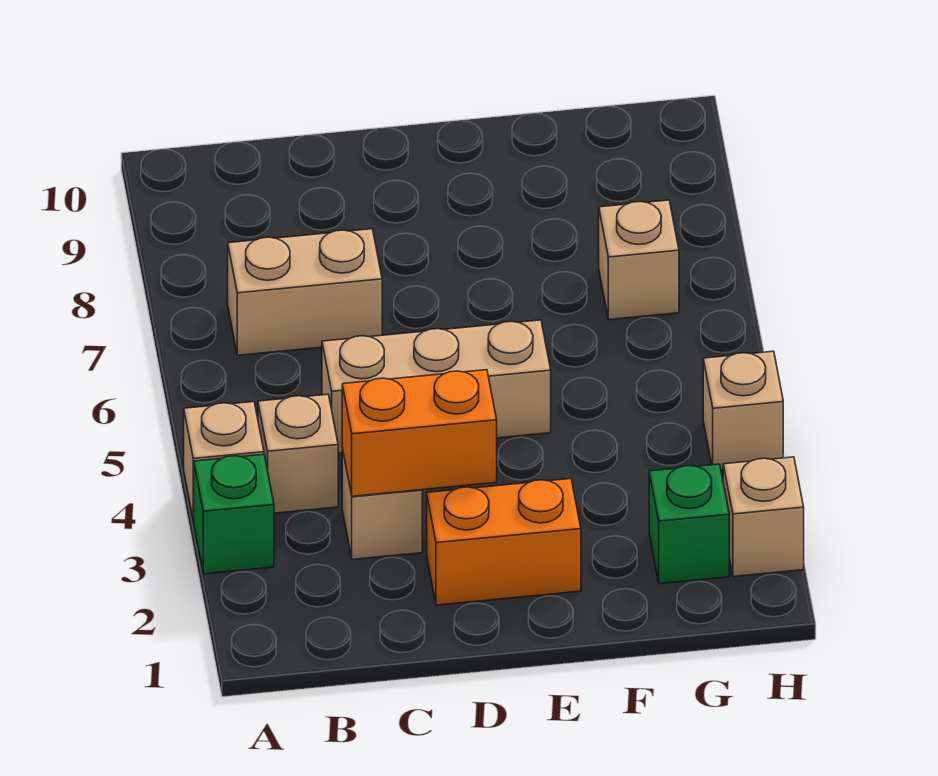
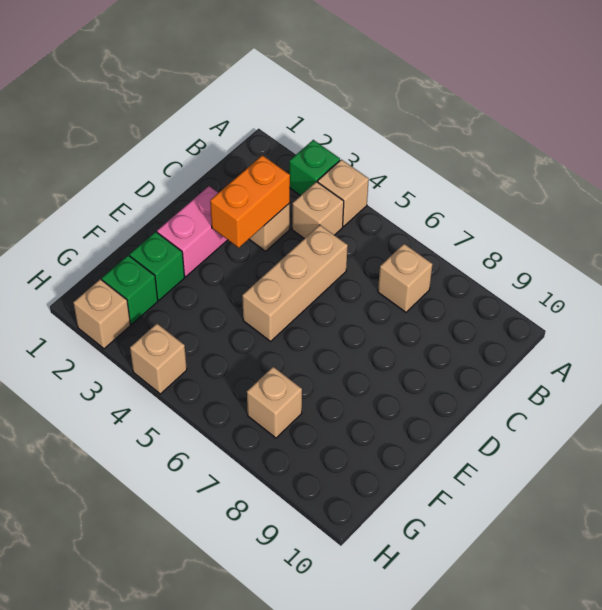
tan brick B7:C7 level 1 -> tan brick B7 level 1
orange brick D2:E2 level 1 -> pink brick D2:E2 level 1
none -> green brick F2 level 1

